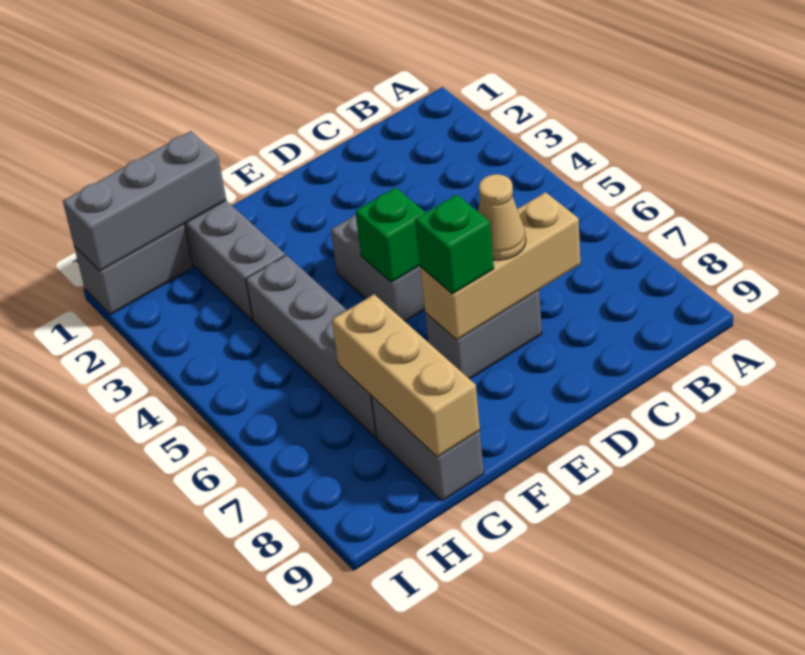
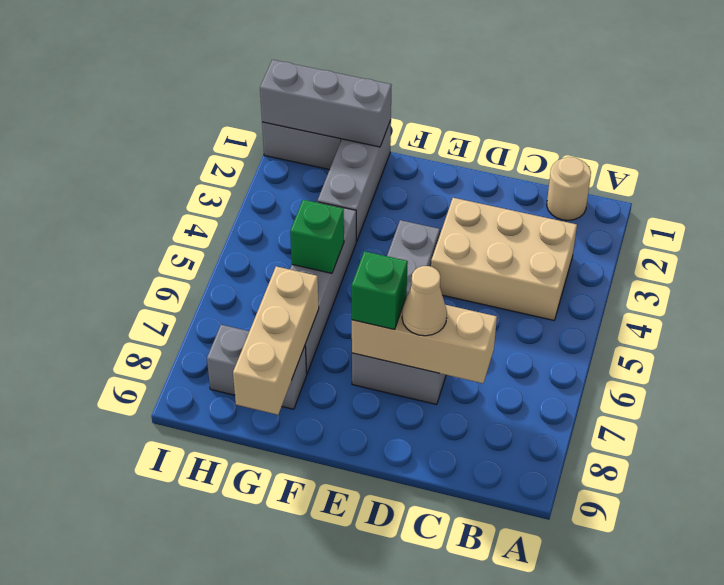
none -> tan round brick B1 level 1
none -> tan brick B3:D4 level 1
green brick E5 level 2 -> green brick G5 level 2
grey brick G8:G9 level 1 -> grey brick G8:H8 level 1

